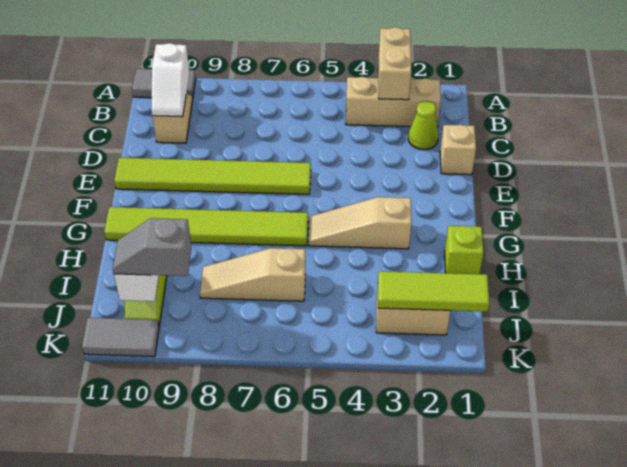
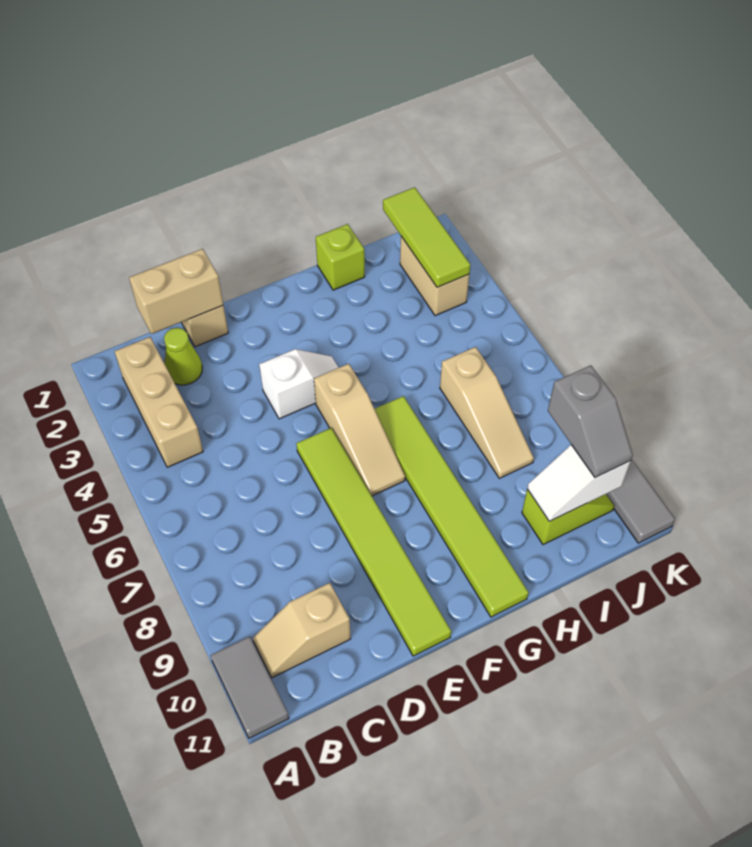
tan brick A3:B3 level 2 -> tan brick C1:D1 level 2
white slope B10:C10 level 2 top B -> white slope E4:F4 level 1 top E
tan slope G3:G5 level 1 top 3 -> tan slope F5:F7 level 1 top 5

